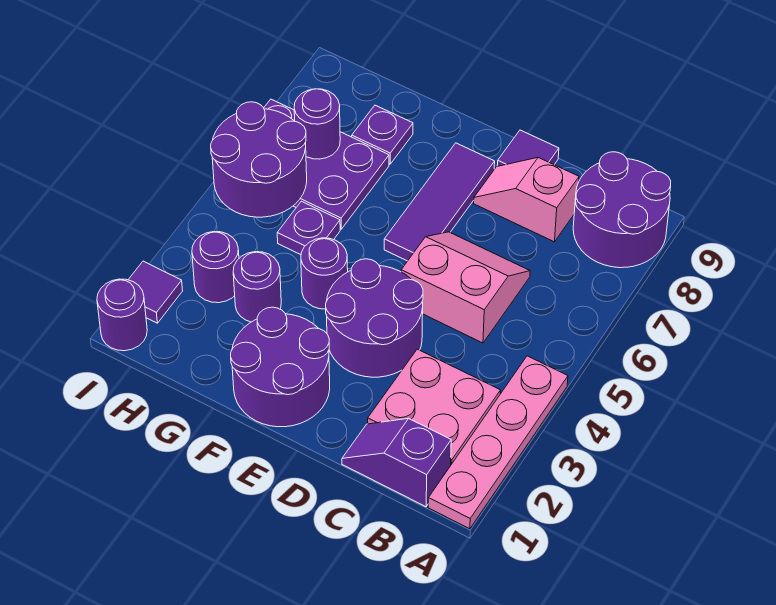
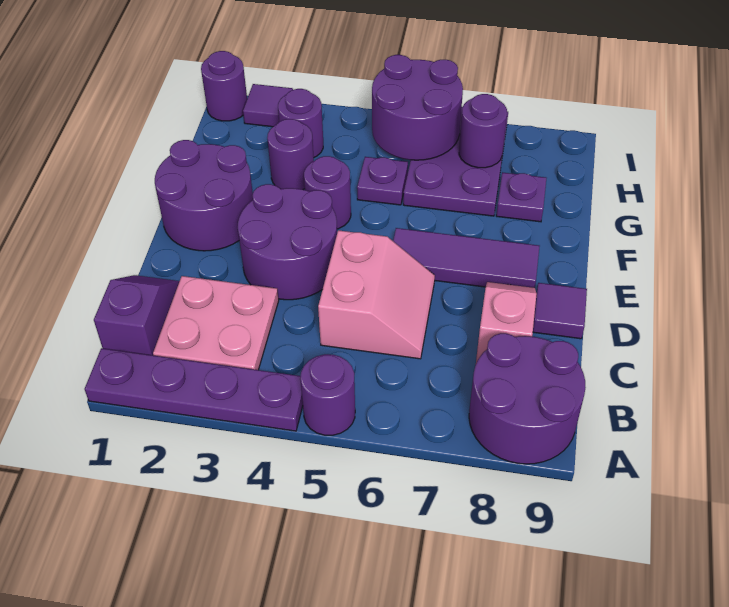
pink plate A1:A4 level 1 -> purple plate A1:A4 level 1
none -> purple round brick A5 level 1

